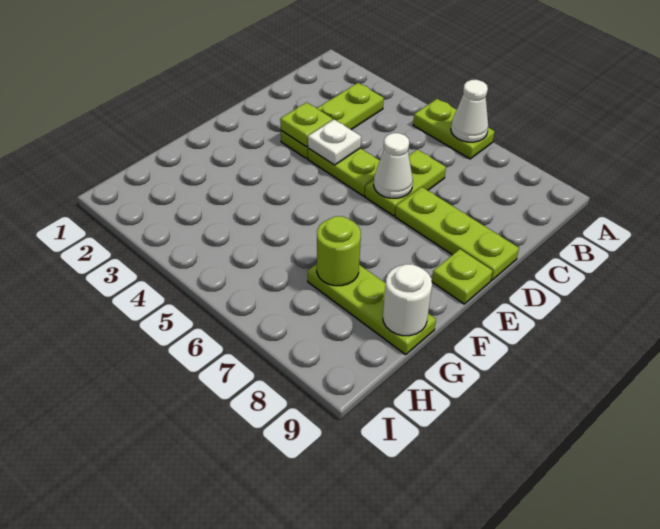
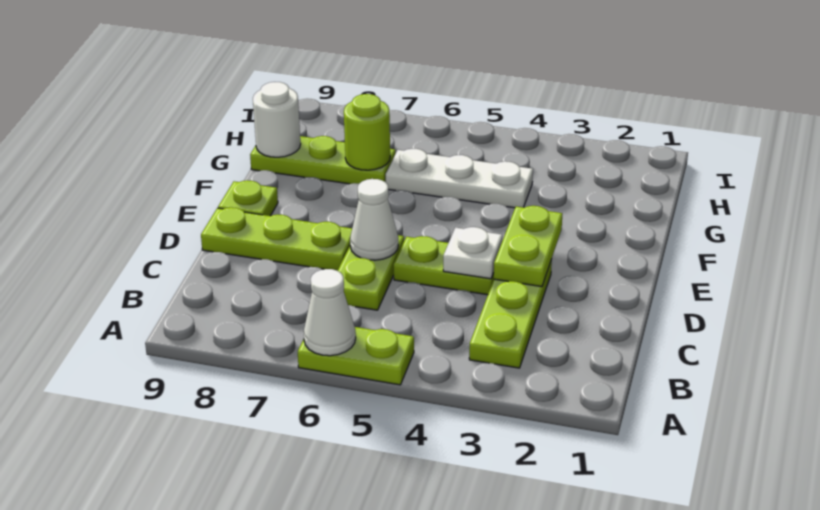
lime plate D3 level 2 -> lime plate D3:E3 level 2
none -> white plate G4:G6 level 1

